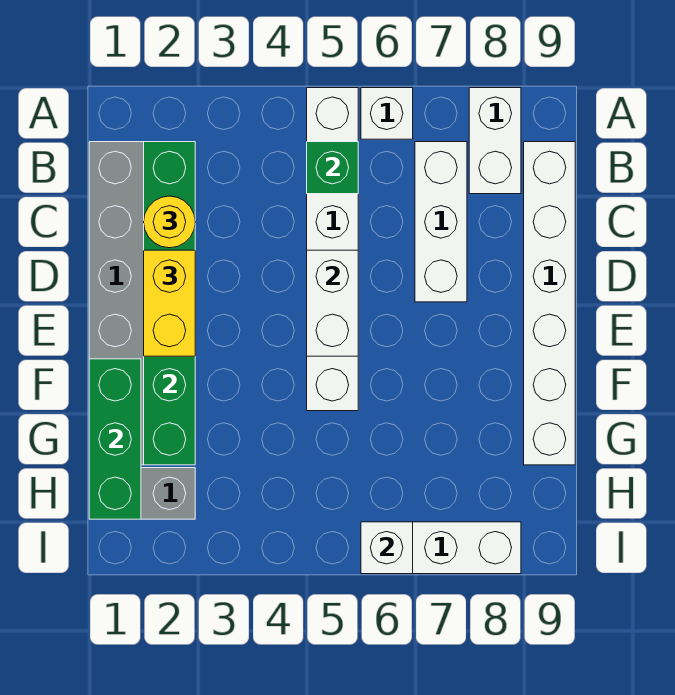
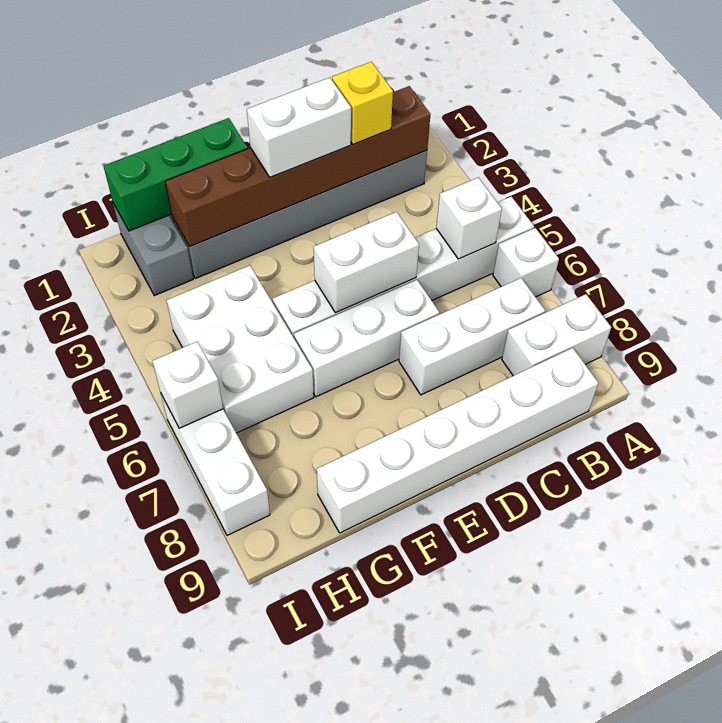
green brick B2:G2 level 2 -> brown brick B2:G2 level 2
green brick B5 level 2 -> white brick B5 level 2
yellow round brick C2 level 3 -> yellow brick C2 level 3
yellow brick D2:E2 level 3 -> white brick D2:E2 level 3
none -> white brick D6:F6 level 1
none -> white brick G4:H6 level 1

